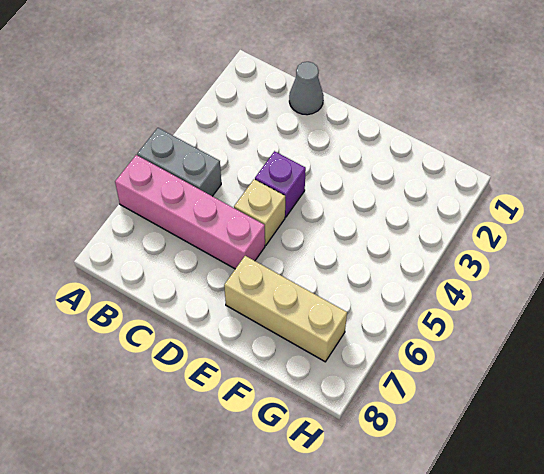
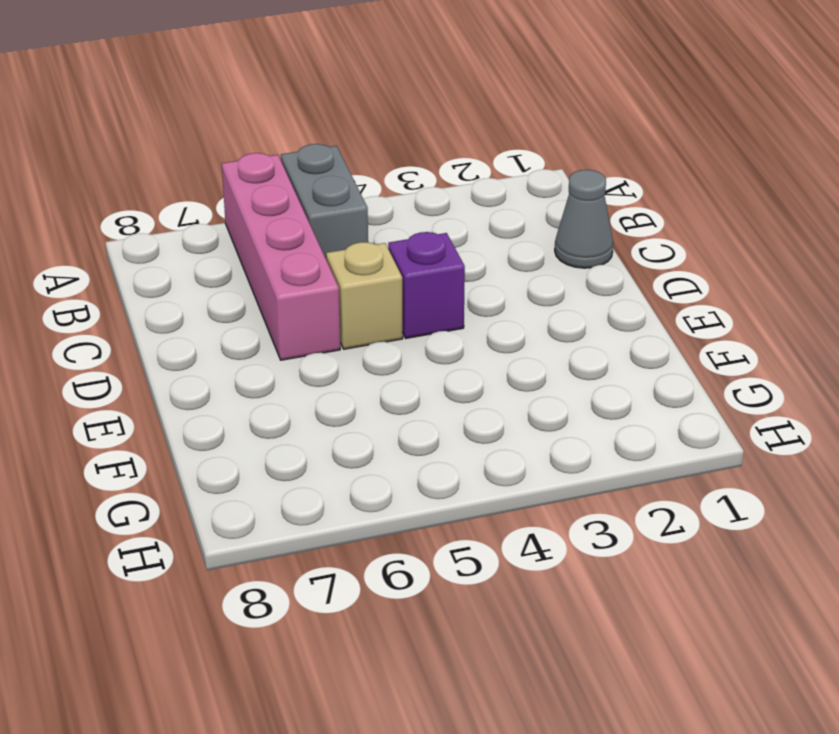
tan brick E7:G7 level 1 -> none

